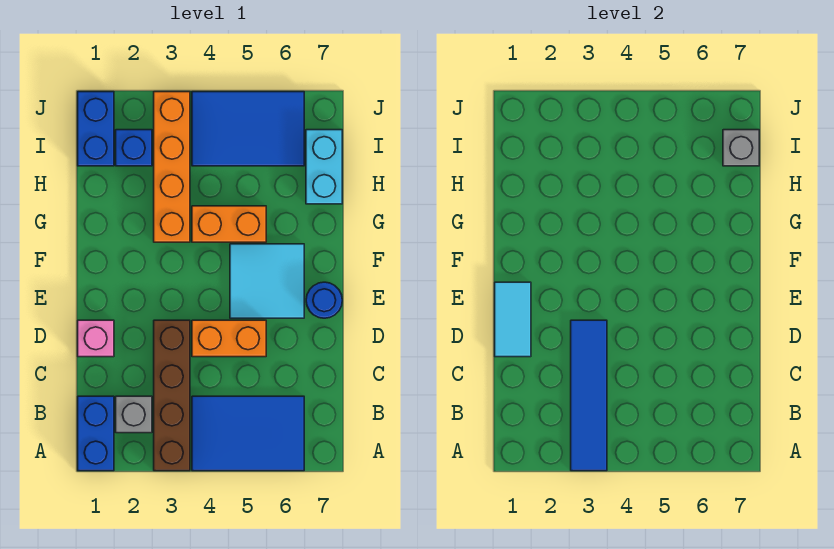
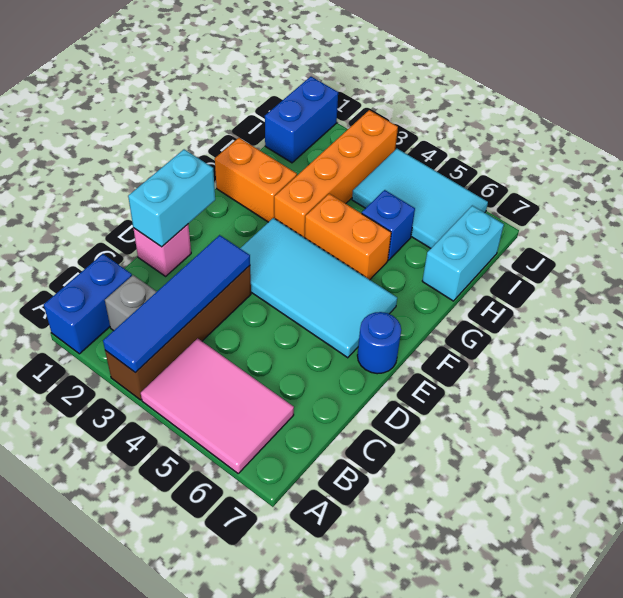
blue tile A4:B6 level 1 -> pink tile A4:B6 level 1
cyan tile D1:E1 level 2 -> cyan brick D1:E1 level 2
orange brick D4:D5 level 1 -> orange brick G1:G2 level 1
cyan tile E5:F6 level 1 -> cyan tile E3:F6 level 1
blue brick I2 level 1 -> blue brick H5 level 1
blue tile I4:J6 level 1 -> cyan tile I4:J6 level 1
grey brick I7 level 2 -> none

